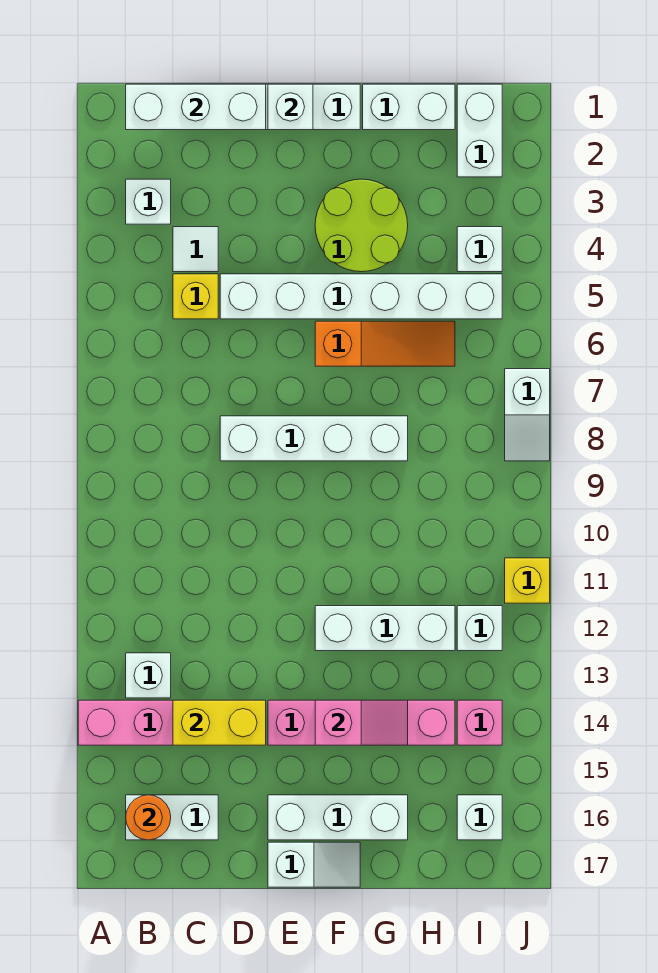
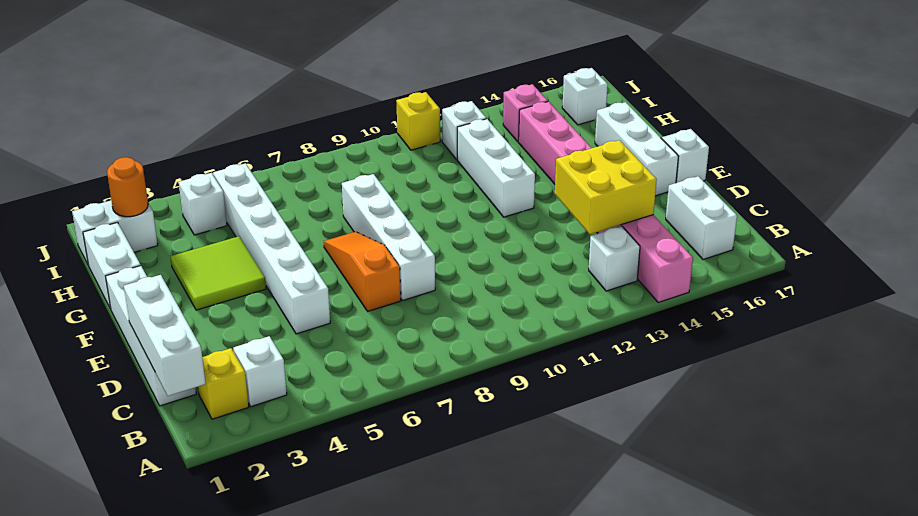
orange round brick B16 level 2 -> orange round brick I2 level 2
white tile C4 level 1 -> none
yellow brick C5 level 1 -> yellow brick B2 level 1
yellow brick C14:D14 level 2 -> yellow brick C13:D14 level 2
white brick E1 level 2 -> none
lime round brick F3:G4 level 1 -> lime tile F3:G4 level 1
orange slope F6:H6 level 1 top F -> orange slope D7:F7 level 1 top D
pink slope F14:G14 level 2 top F -> none
white slope J7:J8 level 1 top 7 -> none

